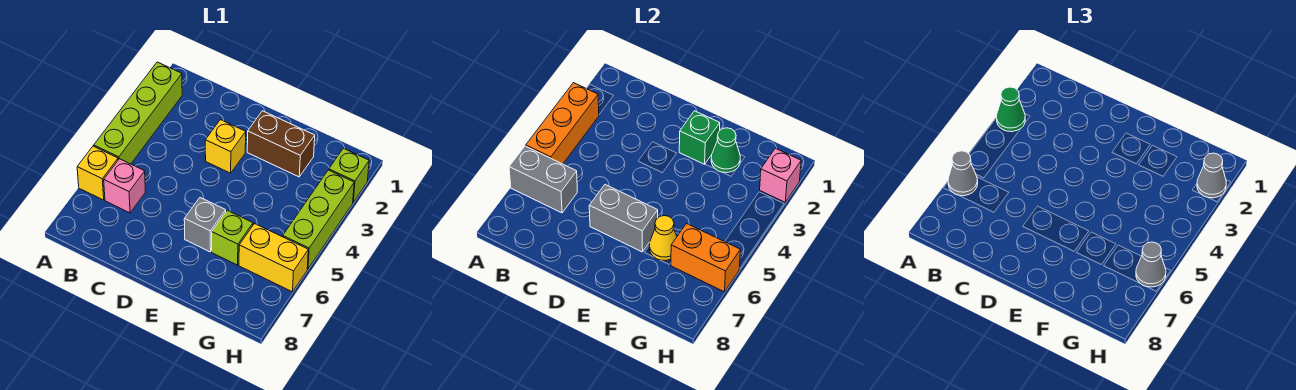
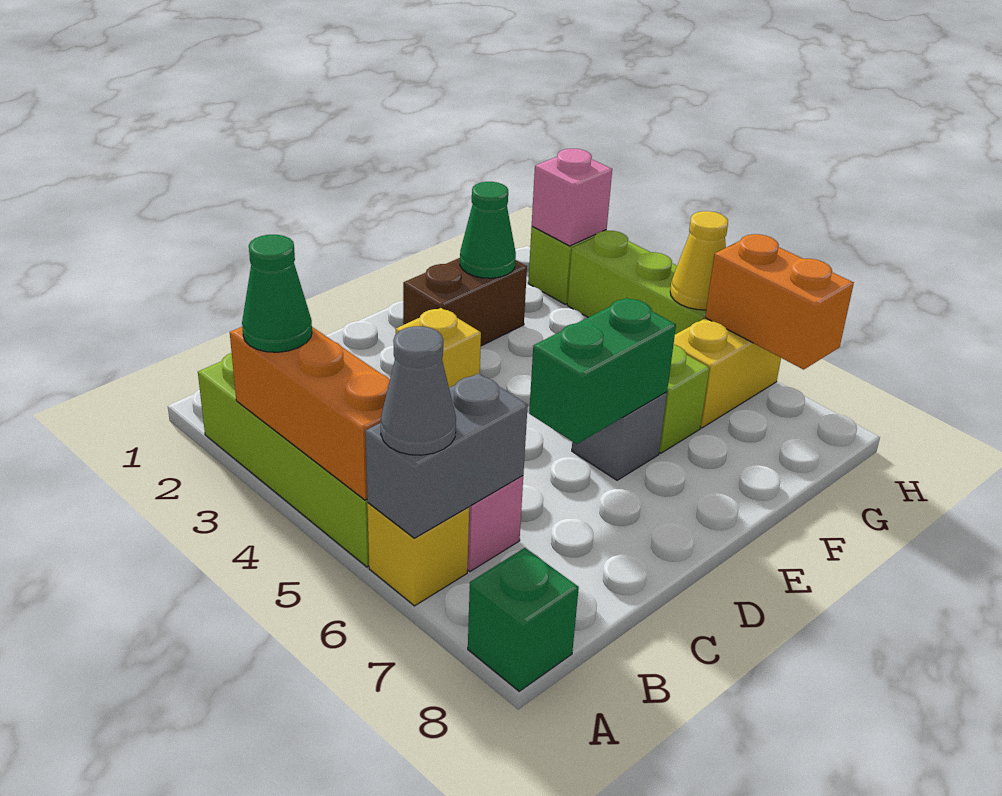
grey brick D6:E6 level 2 -> green brick D6:E6 level 2
green brick E2 level 2 -> green brick A8 level 1
yellow cone F6 level 2 -> yellow cone H5 level 2
orange brick G6:H6 level 2 -> orange brick H6:H7 level 2
grey cone H2 level 3 -> none
grey cone H6 level 3 -> none

